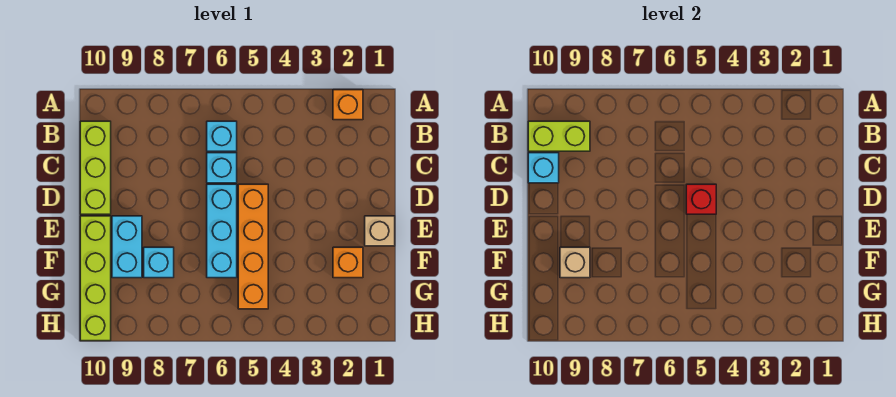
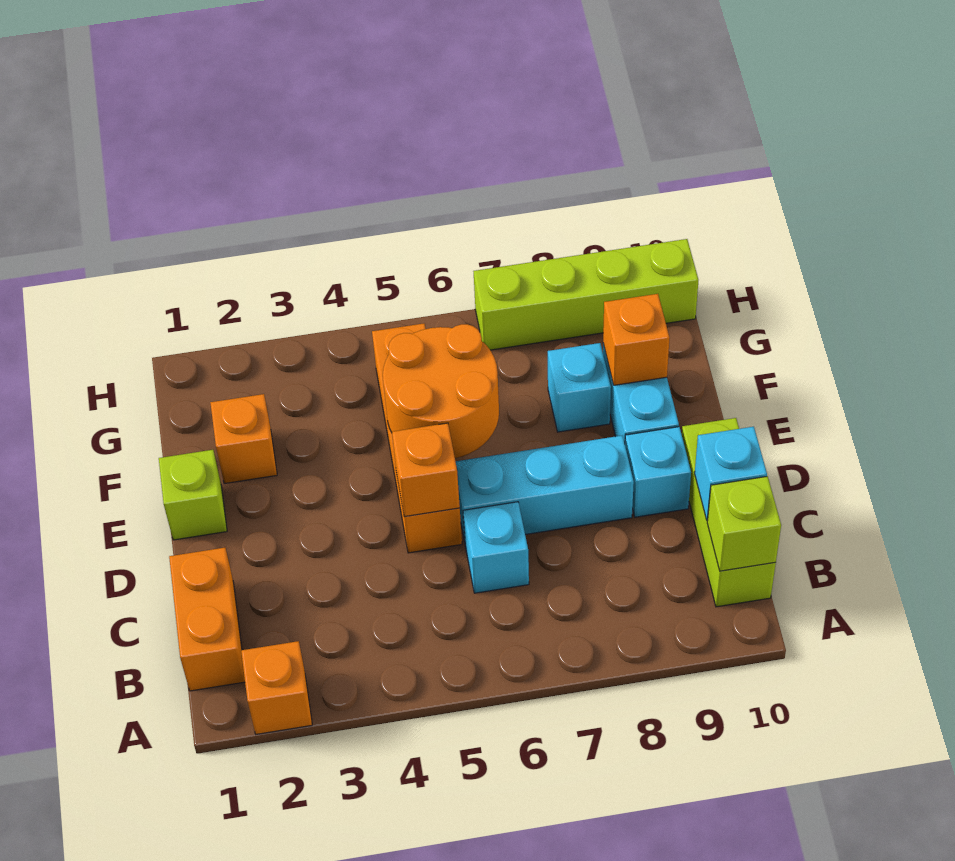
none -> orange brick B1:C1 level 1
cyan brick B6 level 1 -> cyan brick D9 level 1
lime brick B9:B10 level 2 -> lime brick B10 level 2
red brick D5 level 2 -> orange brick D5 level 2
cyan brick D6:F6 level 1 -> cyan brick D6:D8 level 1
tan brick E1 level 1 -> lime brick E1 level 1
none -> orange round brick E5:F6 level 2
lime brick E10:H10 level 1 -> lime brick H7:H10 level 1
tan brick F9 level 2 -> orange brick F9 level 2

